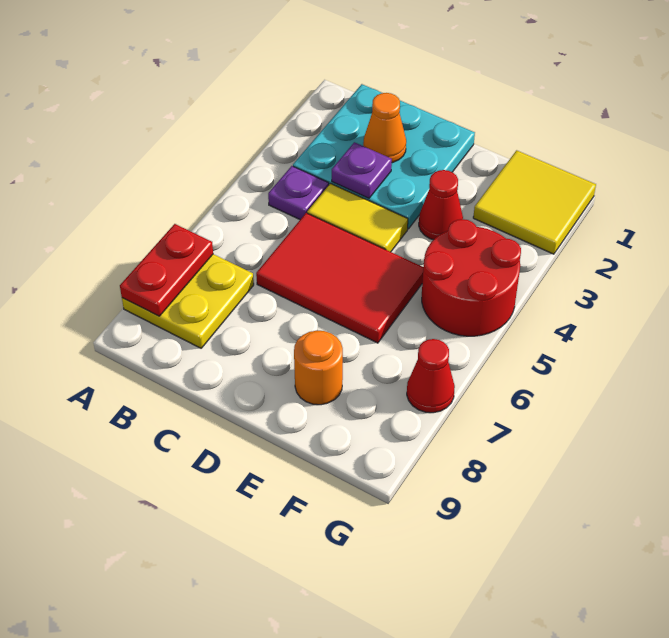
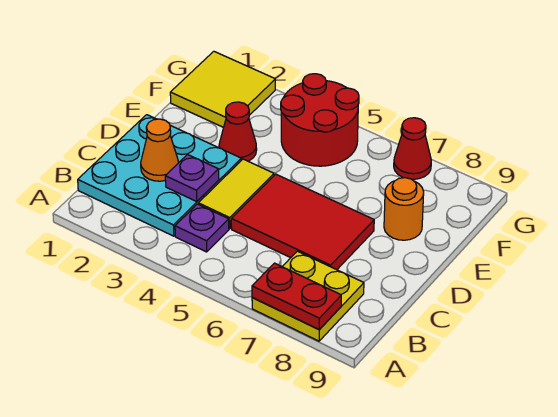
red tile C5:E6 level 1 -> red tile C5:D7 level 1

